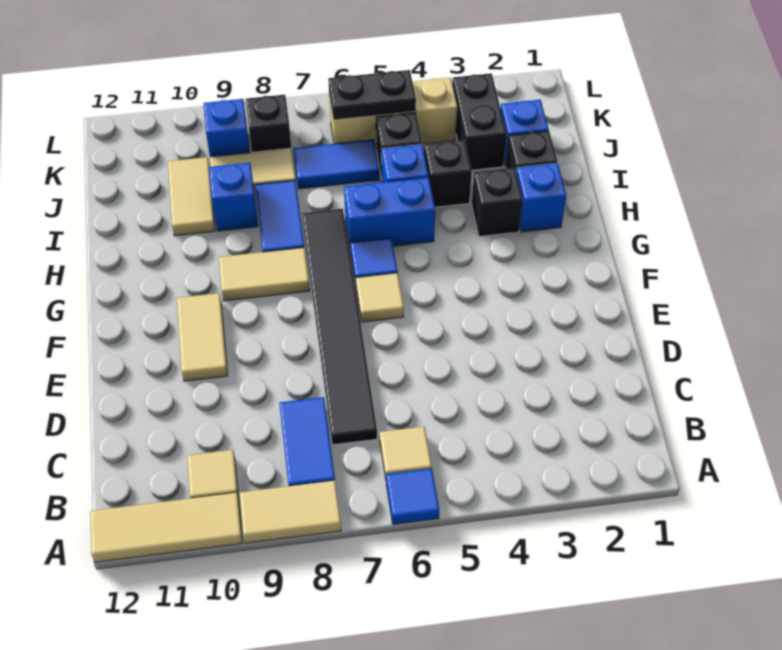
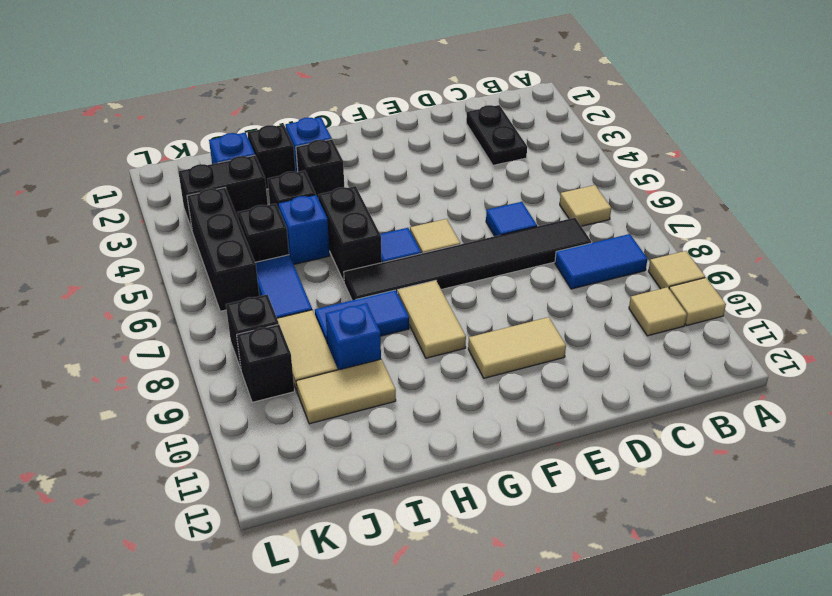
blue tile A6 level 1 -> blue tile D6 level 1
tan tile A8:A9 level 1 -> tan tile A9 level 1
tan tile A10:A12 level 1 -> tan tile A10 level 1
blue brick H5:H6 level 1 -> black brick H5:H6 level 1
tan brick K4:K6 level 1 -> black brick K4:K6 level 1
black plate K5:K6 level 2 -> black plate C2:C3 level 1
blue brick K9 level 1 -> black brick K9 level 1

